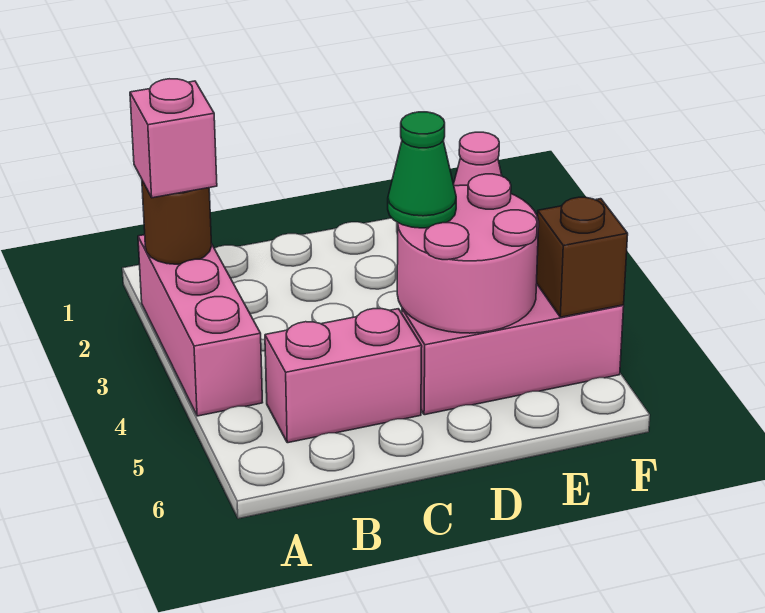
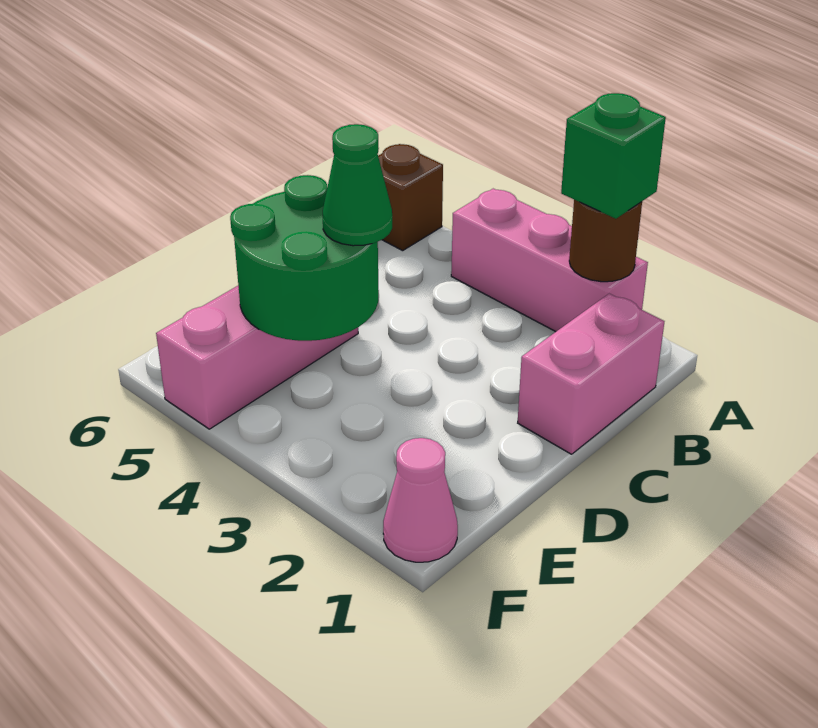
pink brick A2 level 3 -> green brick A2 level 3
pink brick B5:C5 level 1 -> pink brick B1:C1 level 1
pink round brick D4:E5 level 2 -> green round brick D4:E5 level 2
brown brick F5 level 2 -> brown brick A6 level 1

